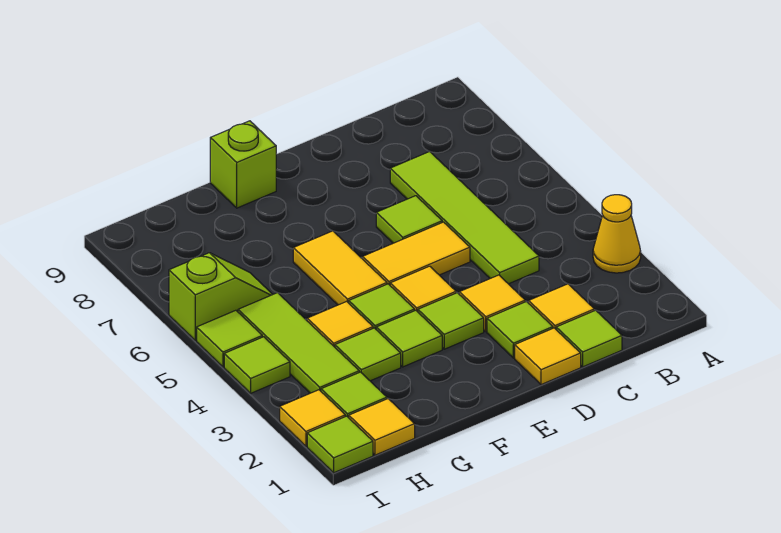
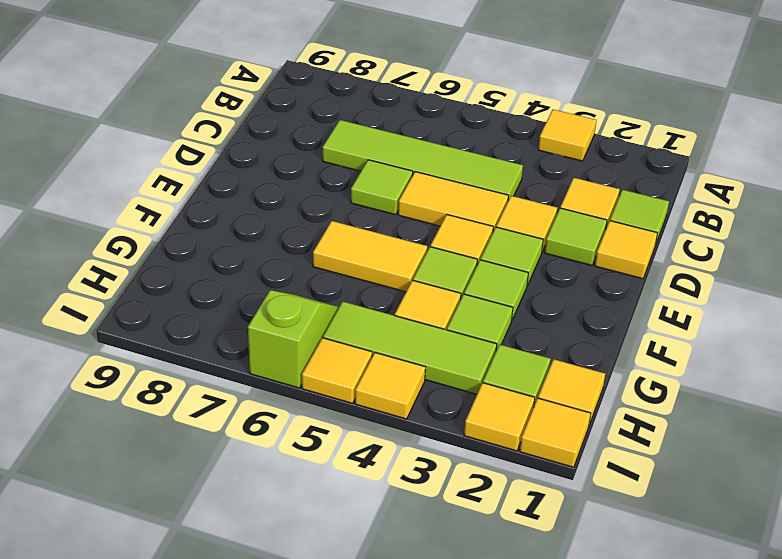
yellow cone A3 level 1 -> yellow tile A3 level 1
yellow tile D5:E5 level 1 -> yellow tile D4:D5 level 1
lime brick F9 level 1 -> none
lime tile I1 level 1 -> yellow tile I1 level 1
lime tile I4 level 1 -> yellow tile I4 level 1
lime tile I5 level 1 -> yellow tile I5 level 1

